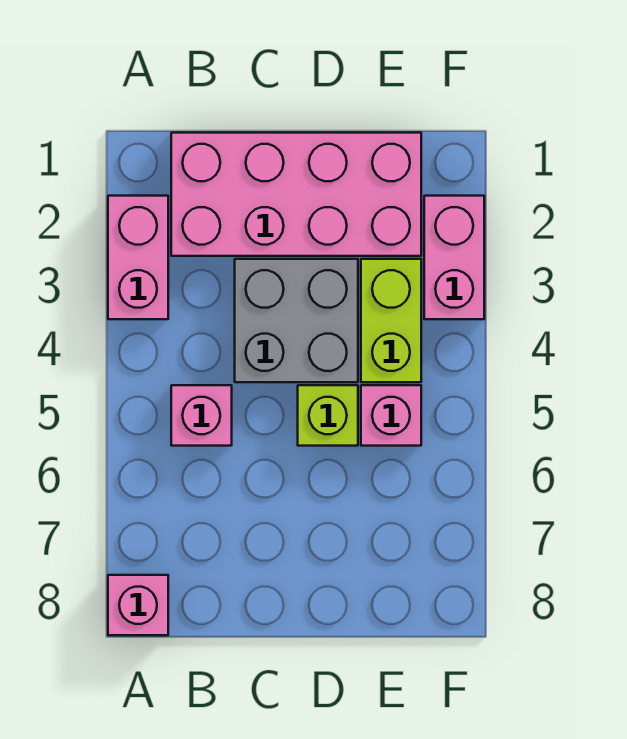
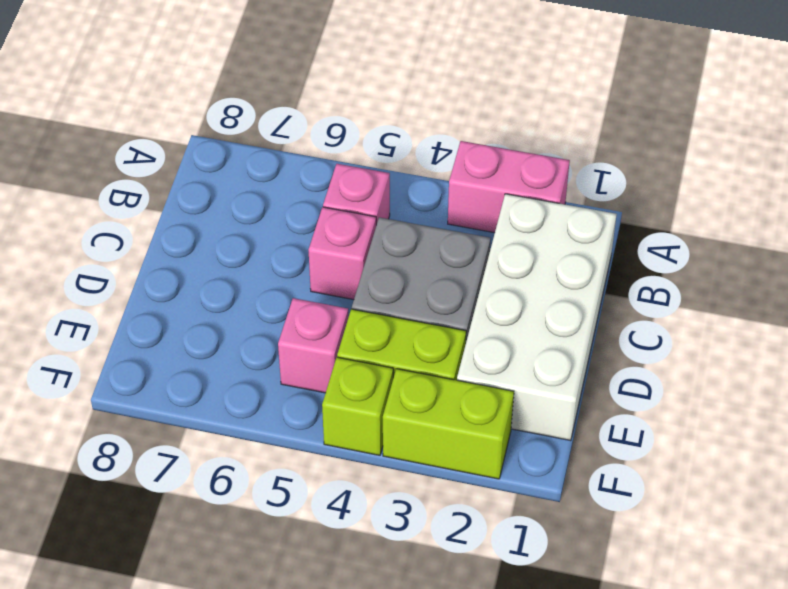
pink brick A8 level 1 -> pink brick C5 level 1
pink brick B1:E2 level 1 -> white brick B1:E2 level 1
lime brick D5 level 1 -> lime brick F4 level 1
pink brick F2:F3 level 1 -> lime brick F2:F3 level 1

